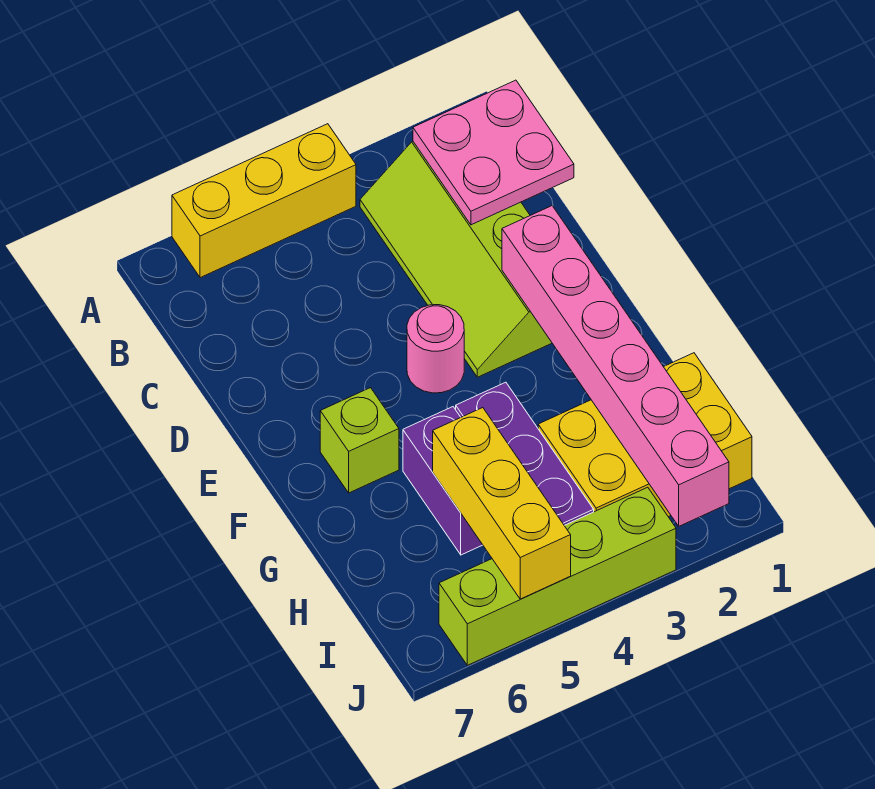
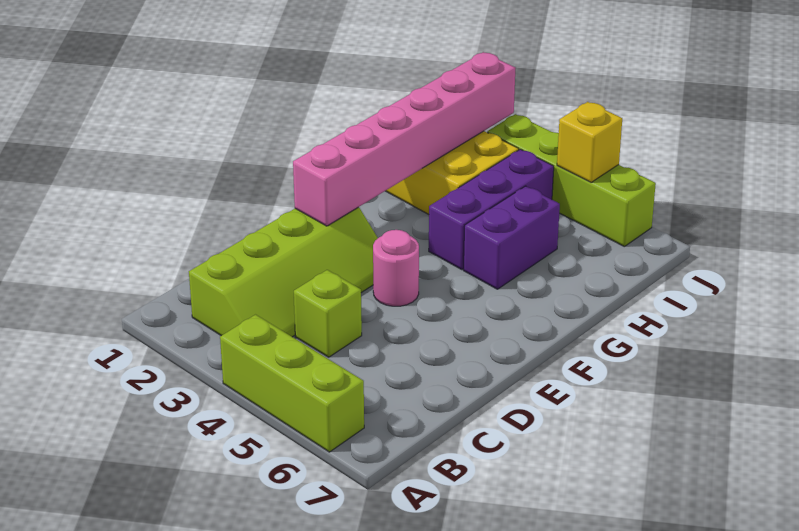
yellow brick A4:A6 level 1 -> lime brick A4:A6 level 1
pink plate B1:C2 level 2 -> none
lime brick F6 level 1 -> lime brick C4 level 1
yellow brick H5:J5 level 2 -> yellow brick J5 level 2

